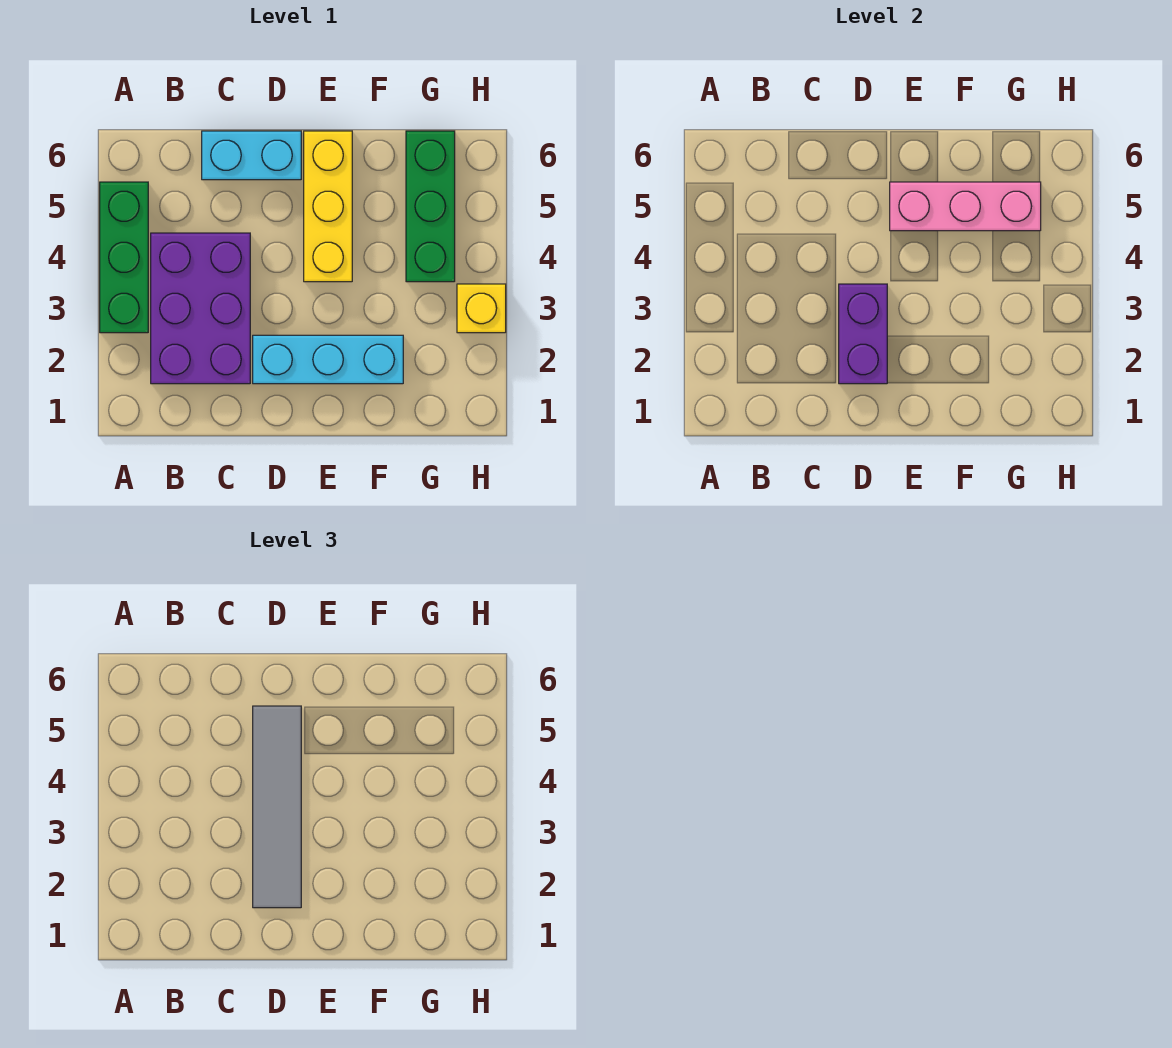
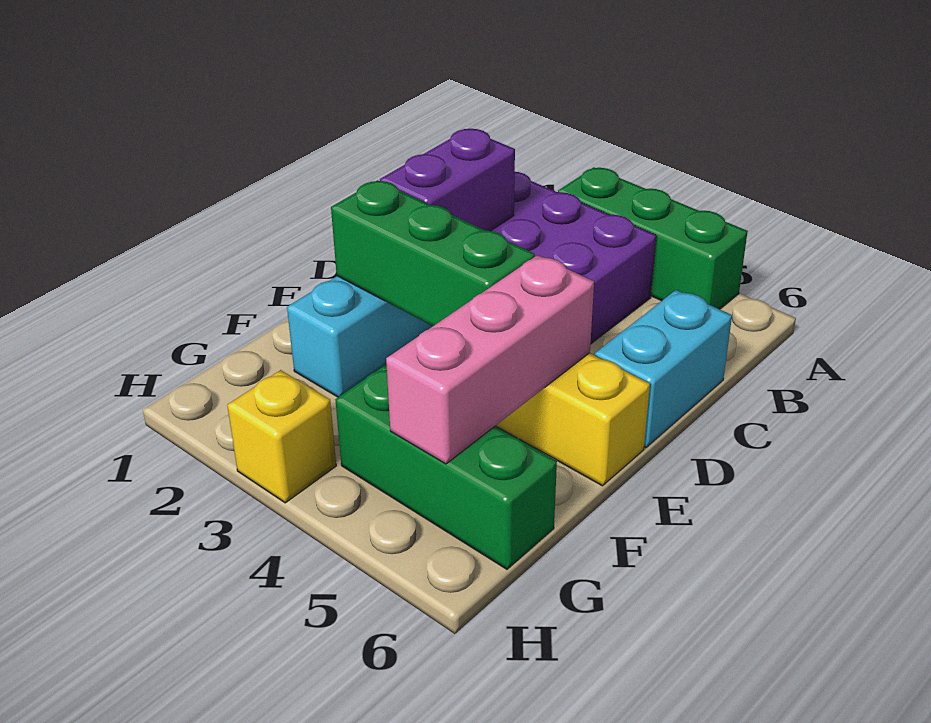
purple brick D2:D3 level 2 -> purple brick C2:D2 level 2
grey tile D2:D5 level 3 -> none
none -> green brick E2:E4 level 2

